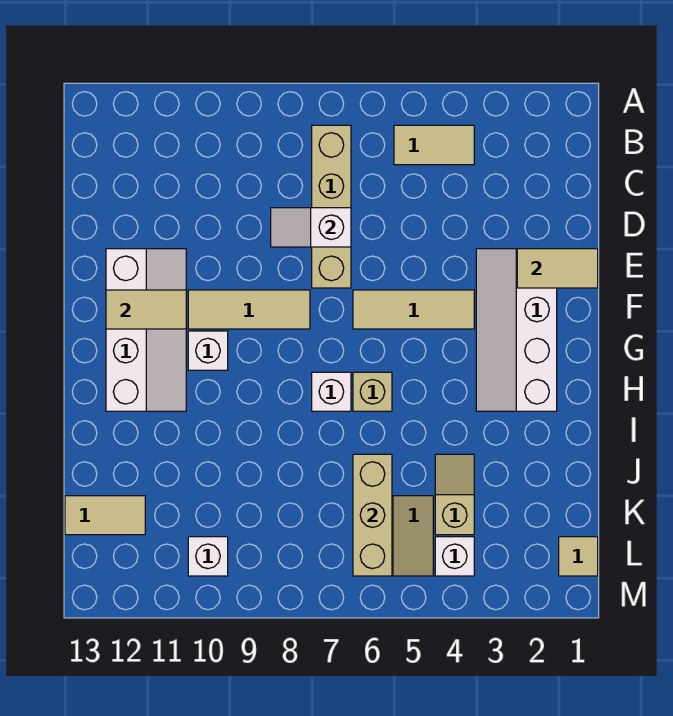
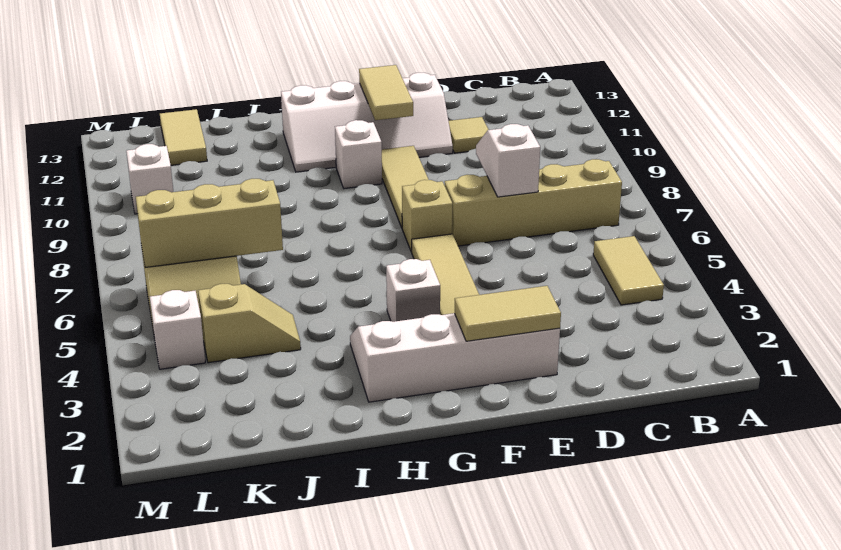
tan tile E1:E2 level 2 -> tan tile E2:F2 level 2
tan brick H6 level 1 -> tan brick F7 level 1
white brick H7 level 1 -> white brick G4 level 1
tan tile L1 level 1 -> tan tile D11 level 1

